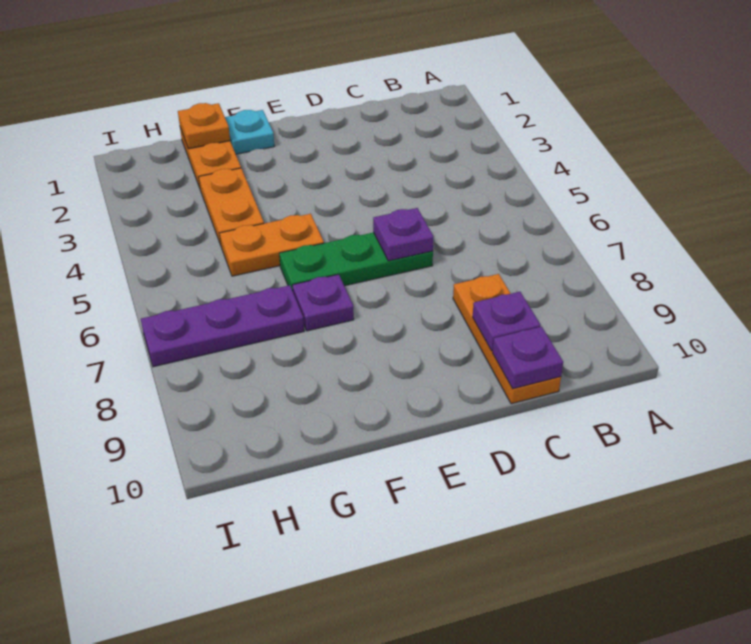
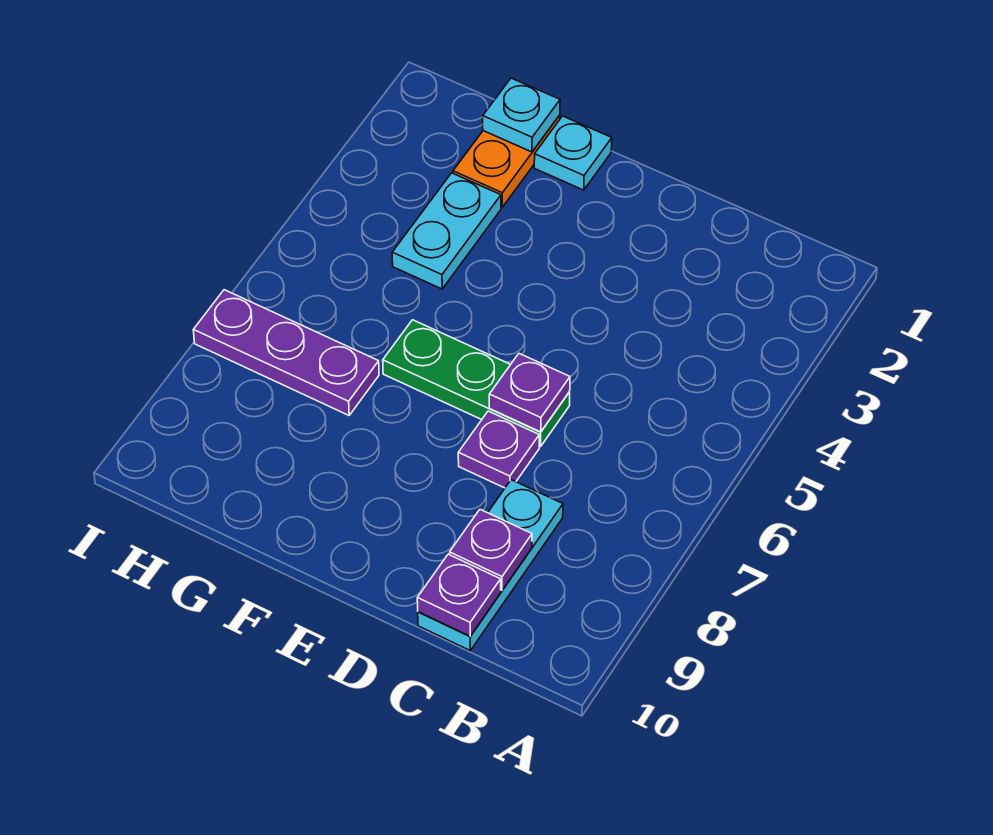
orange plate C8:C10 level 1 -> cyan plate C8:C10 level 1
orange plate F5:G5 level 1 -> none
purple plate F7 level 1 -> purple plate D7 level 1
orange plate G1 level 2 -> cyan plate G1 level 2
orange plate G3:G4 level 1 -> cyan plate G3:G4 level 1

